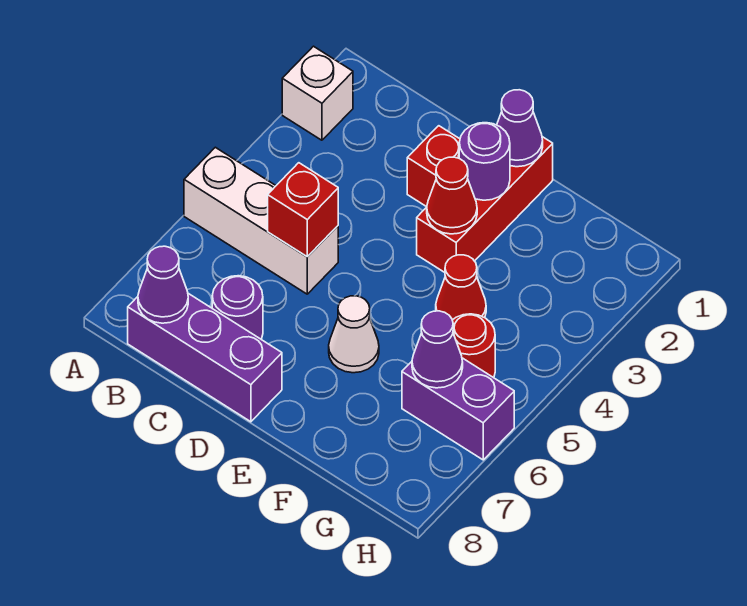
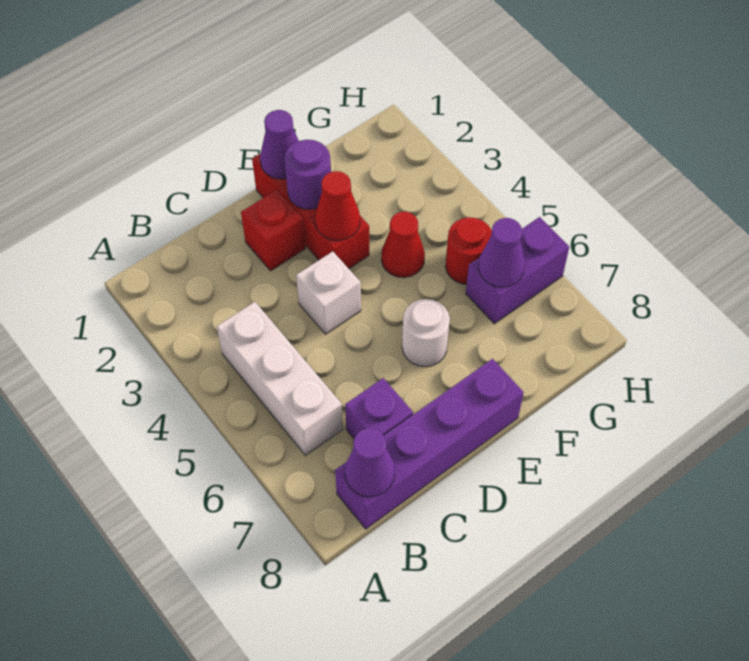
white brick A2 level 1 -> white brick D4 level 1
white brick A5:C5 level 1 -> white brick B4:B6 level 1
purple brick B8:D8 level 1 -> purple brick B8:E8 level 1
red brick C5 level 2 -> none
purple round brick C7 level 1 -> purple brick C7 level 1
white cone E6 level 1 -> white round brick E6 level 1

